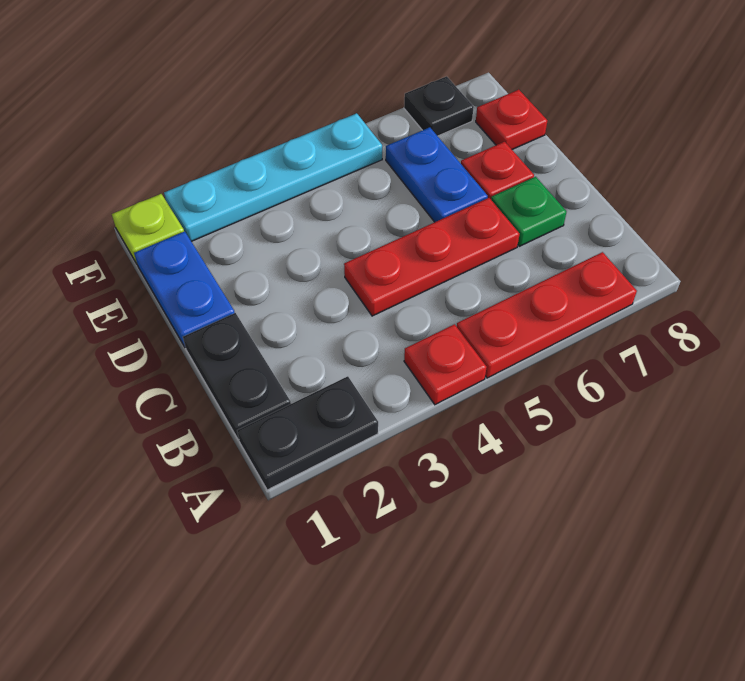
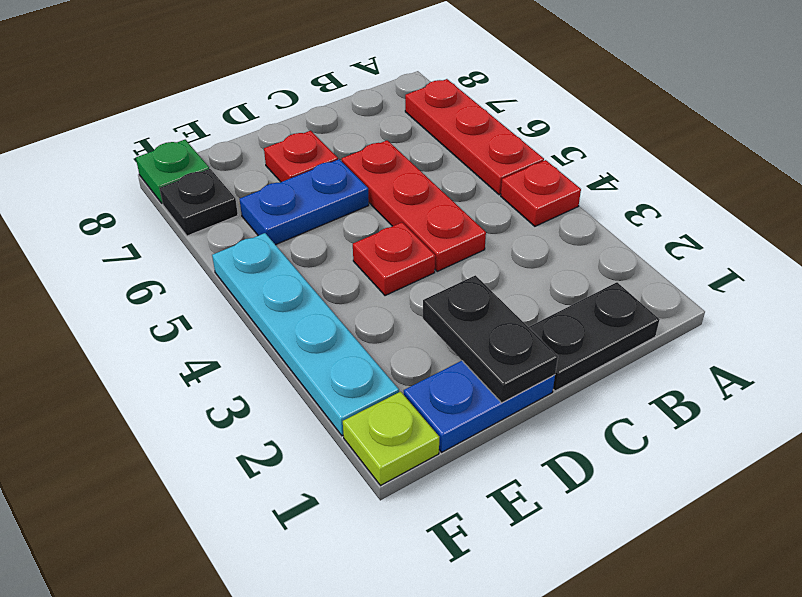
black plate A1:A2 level 1 -> black plate D1:D2 level 2
green plate C7 level 1 -> green plate F8 level 1
red plate E8 level 1 -> red plate D4 level 1

